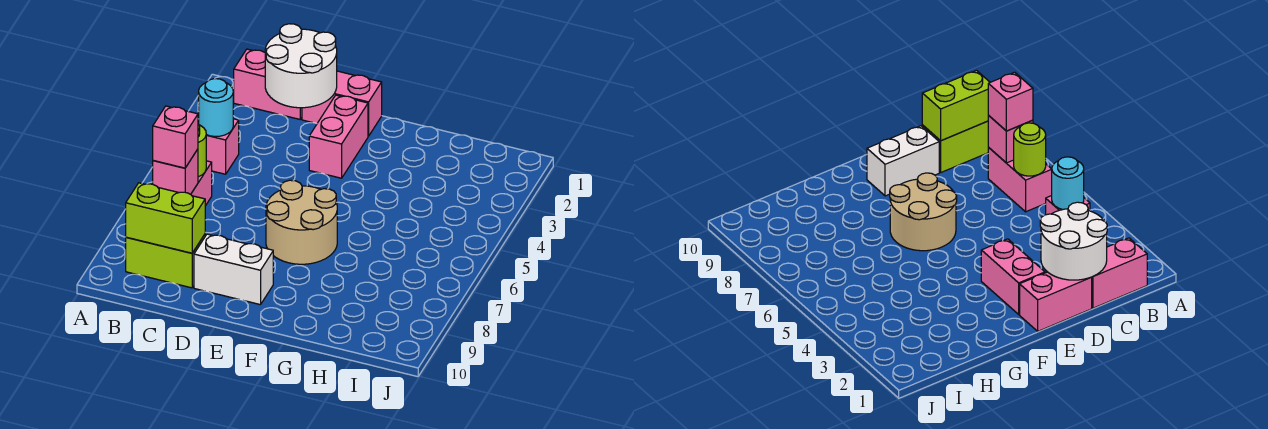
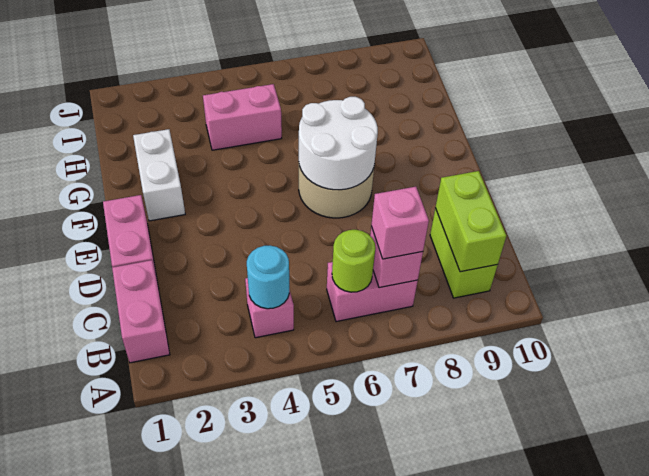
white round brick C1:D2 level 2 -> white round brick E6:F7 level 2
white brick D9:E9 level 1 -> white brick F2:G2 level 1
pink brick E2:E3 level 1 -> pink brick H4:H5 level 1

